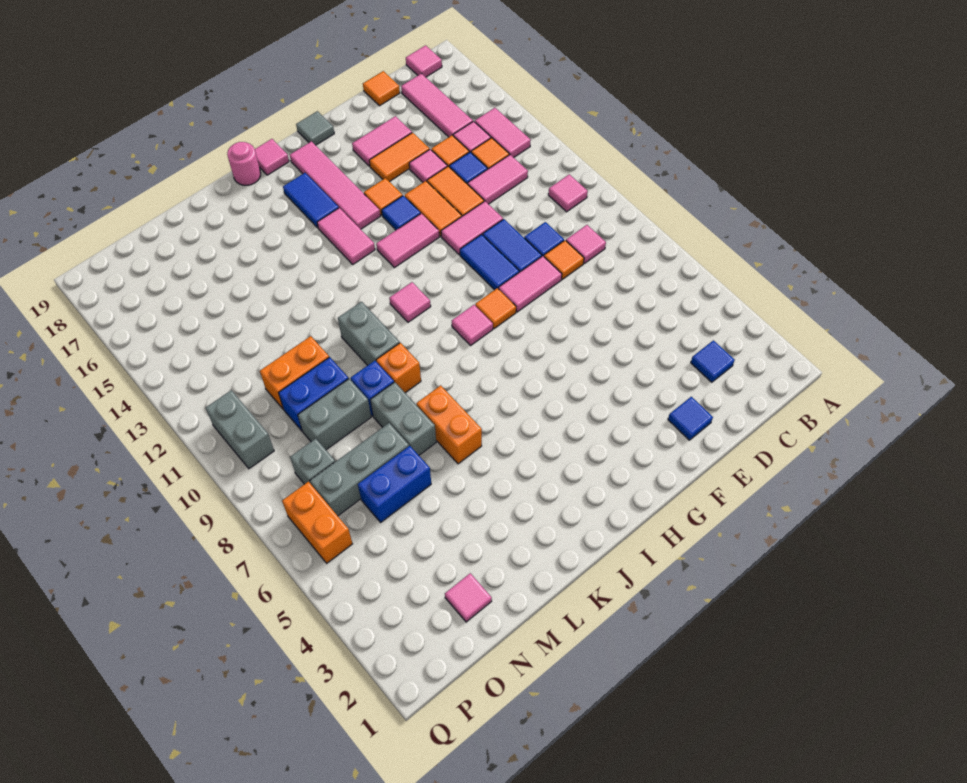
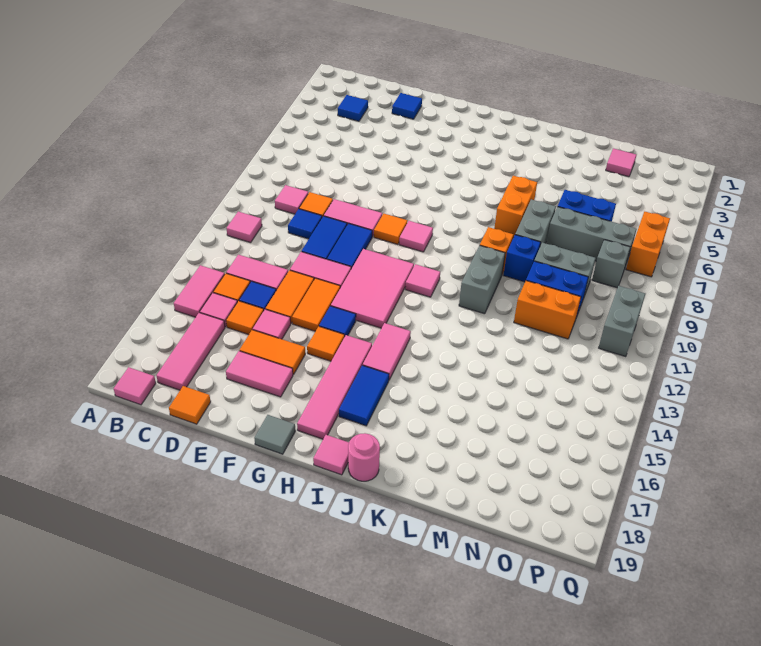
pink tile G13:H13 level 1 -> pink tile G11:H13 level 1

